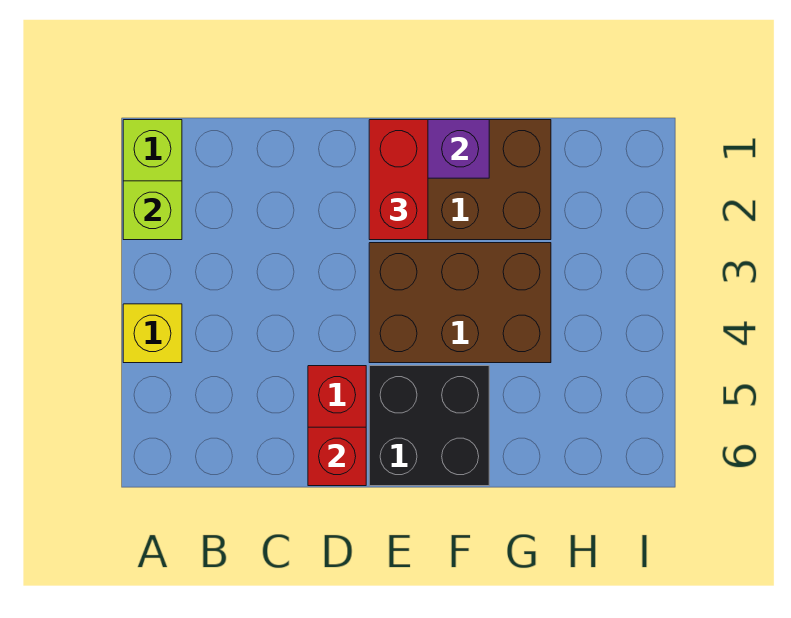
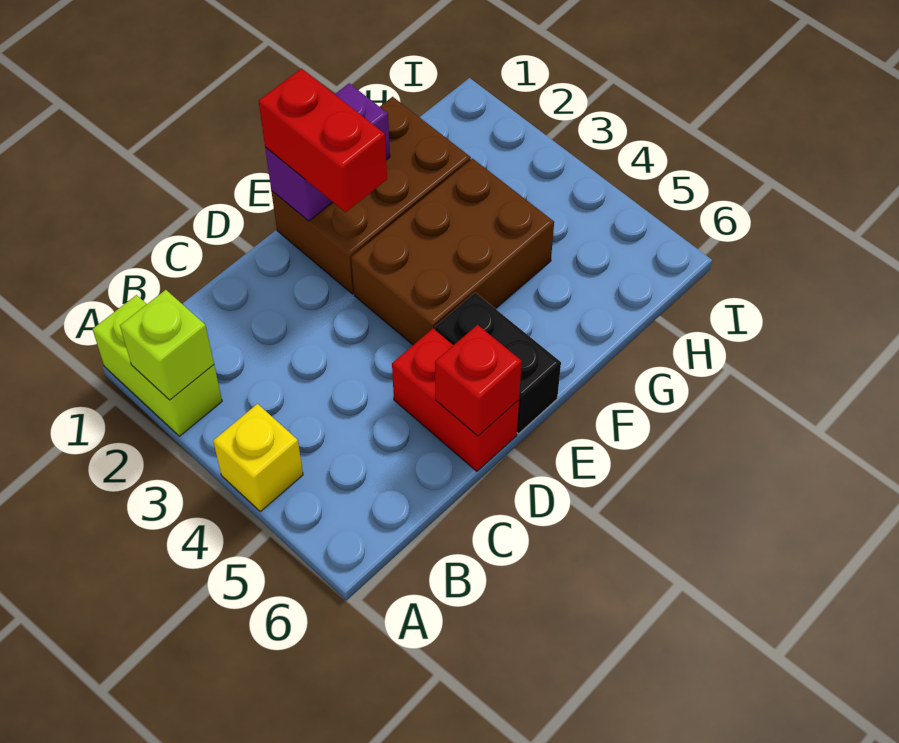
black brick E5:F6 level 1 -> black brick E5:E6 level 1

